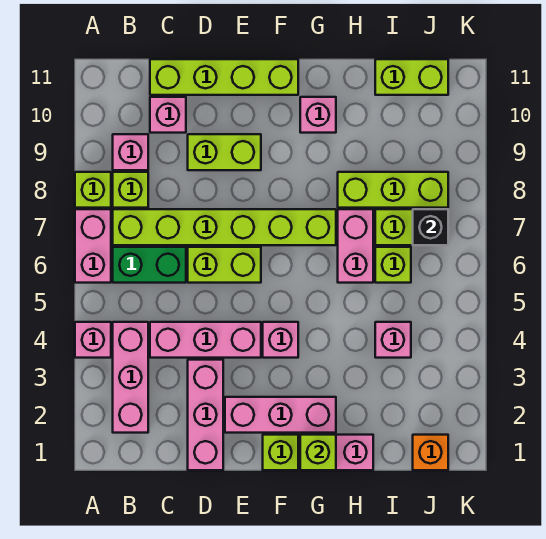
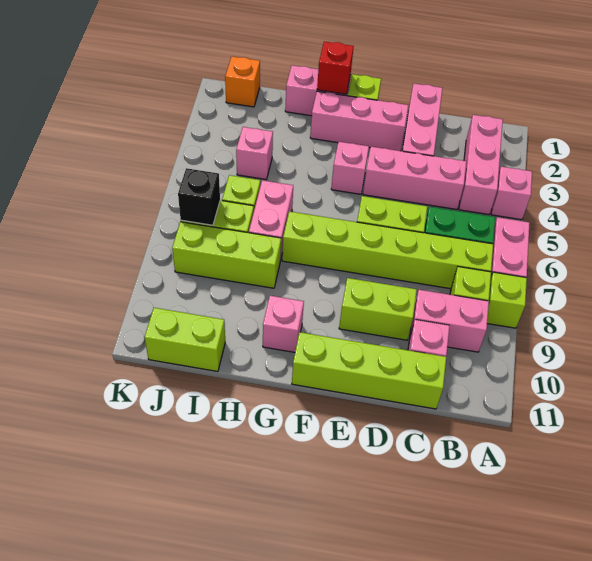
pink brick B9 level 1 -> pink brick B9:C9 level 1
lime brick G1 level 2 -> red brick G1 level 2

